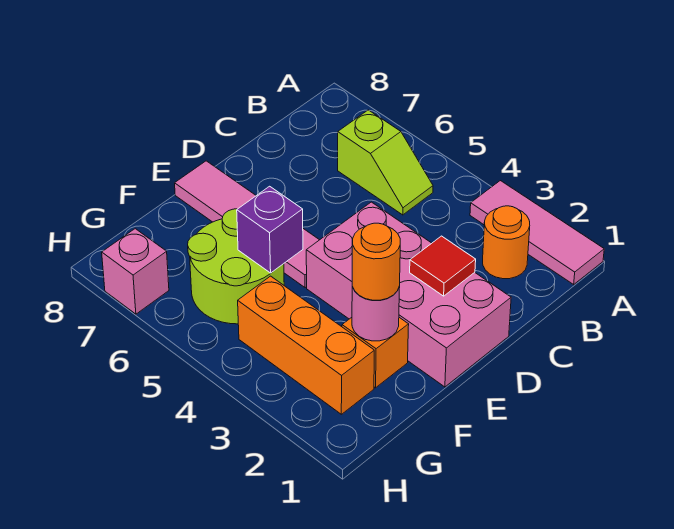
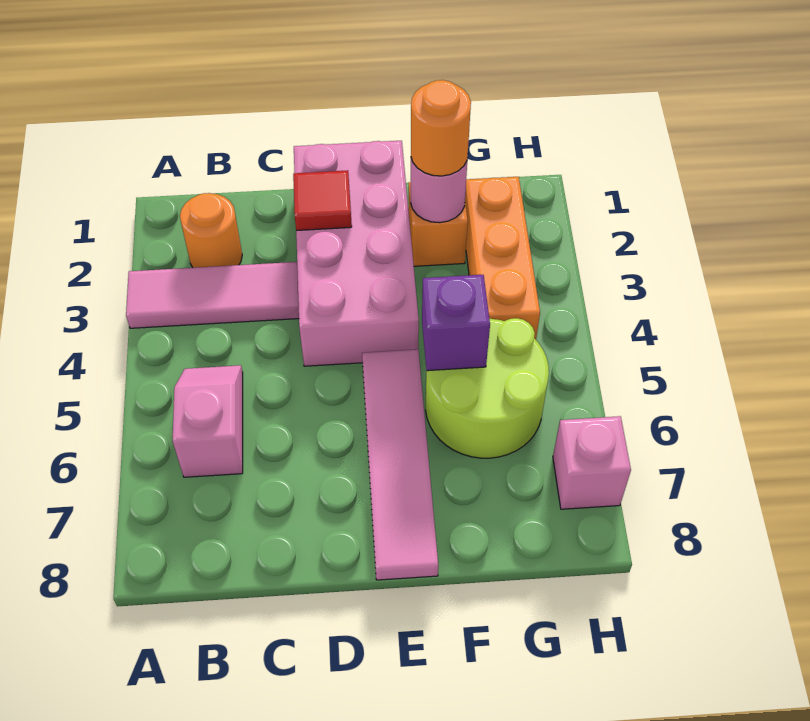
pink tile A1:A3 level 1 -> pink tile A3:C3 level 1
lime slope B5:B6 level 1 top 6 -> pink slope B5:B6 level 1 top 6

